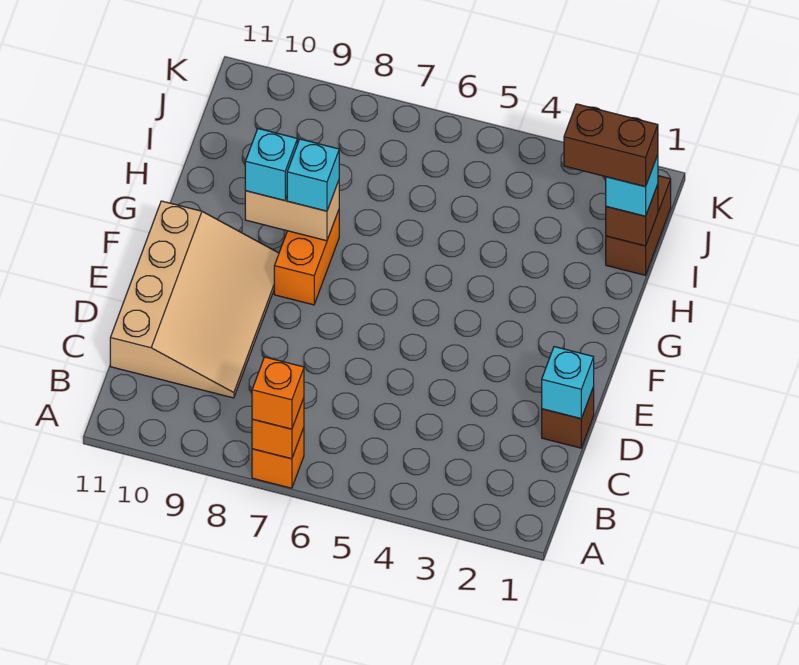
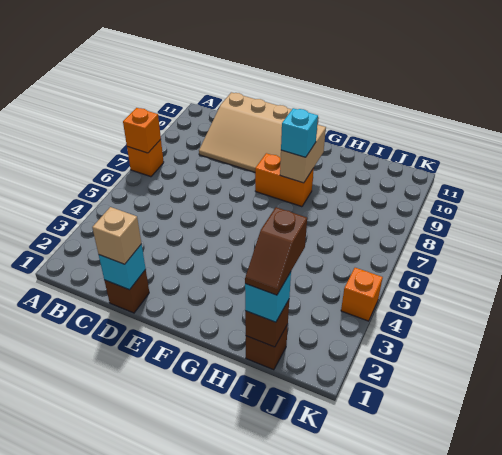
orange brick A7 level 3 -> orange brick K4 level 1
none -> tan brick D1 level 3
cyan brick G9 level 3 -> none
brown brick I1:J1 level 1 -> brown brick I1 level 1
brown brick I1:I2 level 4 -> brown slope I1:I2 level 4 top 2

